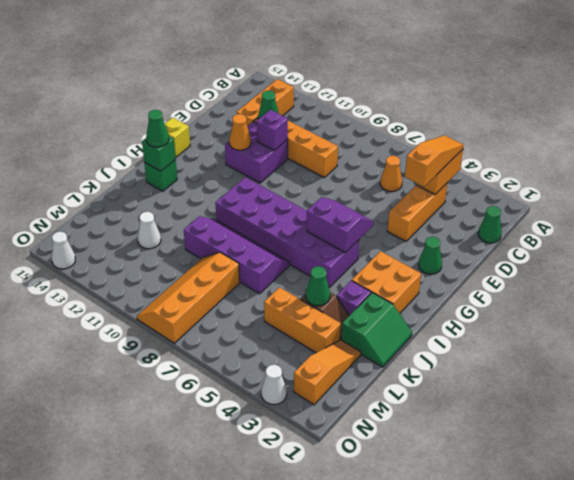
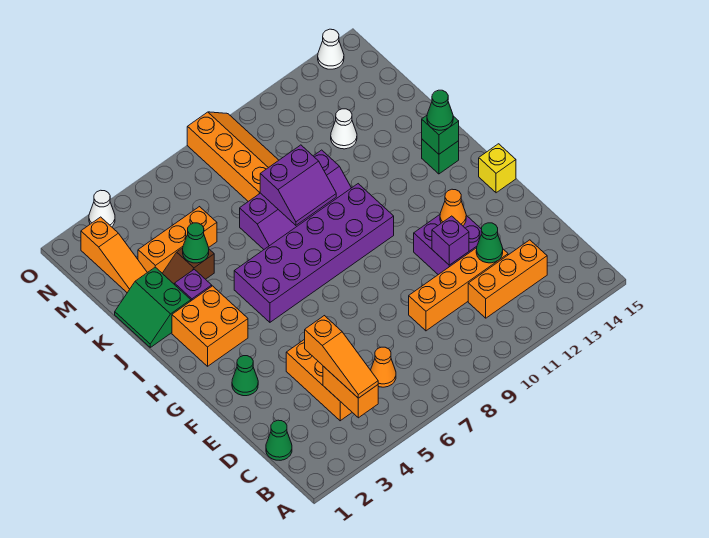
orange brick B13:D13 level 1 -> orange brick C11:C13 level 1
purple slope G5:H6 level 2 top H -> purple slope J8:K9 level 2 top K

